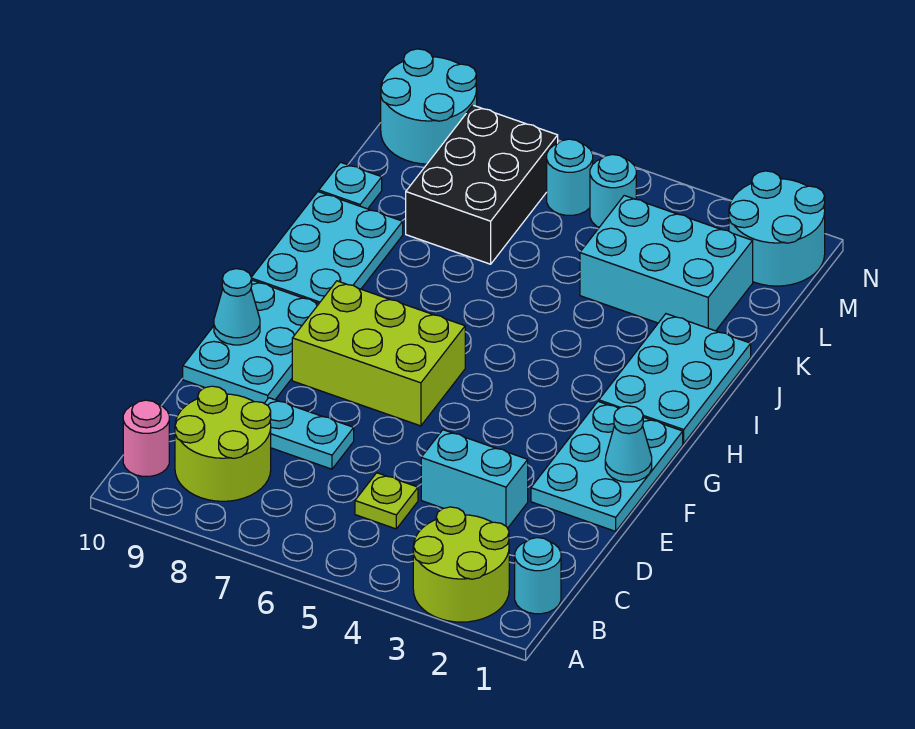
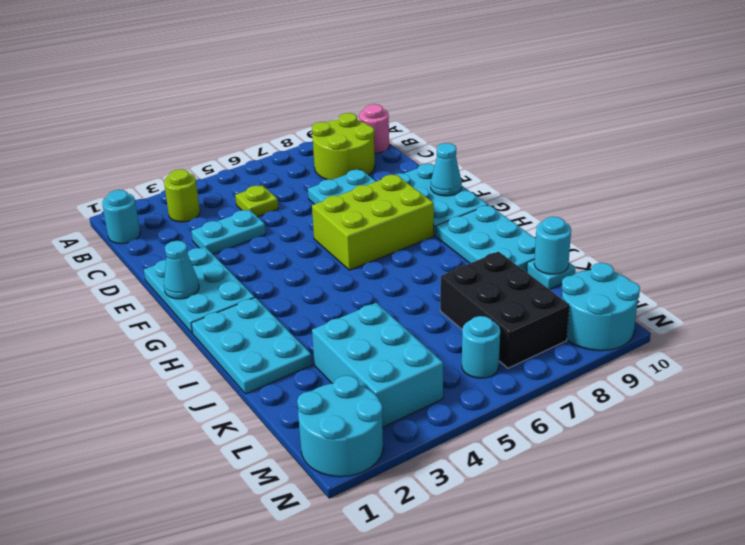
lime round brick A2:B3 level 1 -> lime round brick B3 level 1
cyan brick D3:D4 level 1 -> cyan plate D3:D4 level 1
cyan brick K2:L4 level 1 -> cyan brick K3:M4 level 1
cyan round brick M5 level 1 -> cyan round brick K10 level 2

